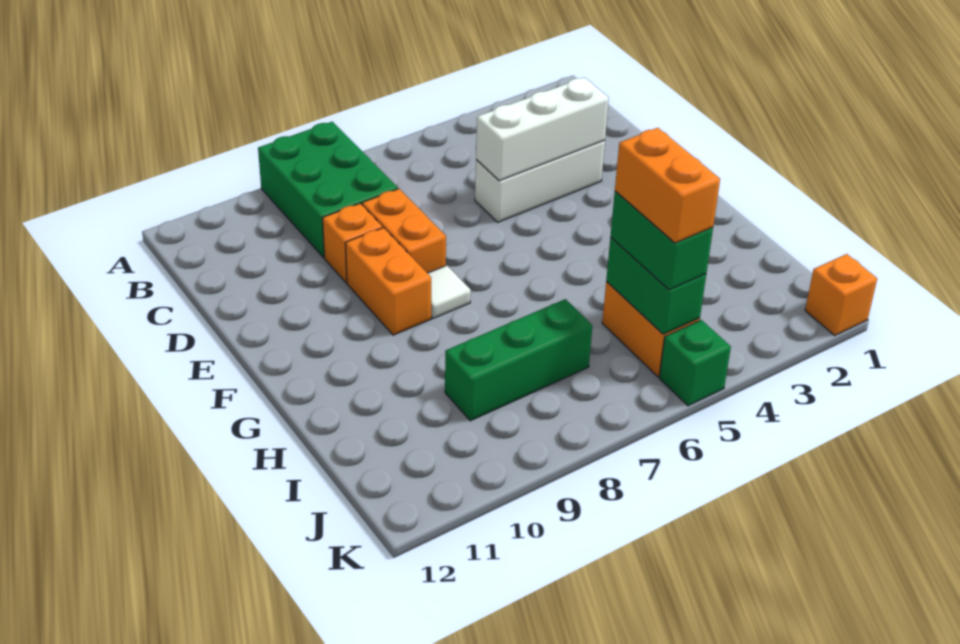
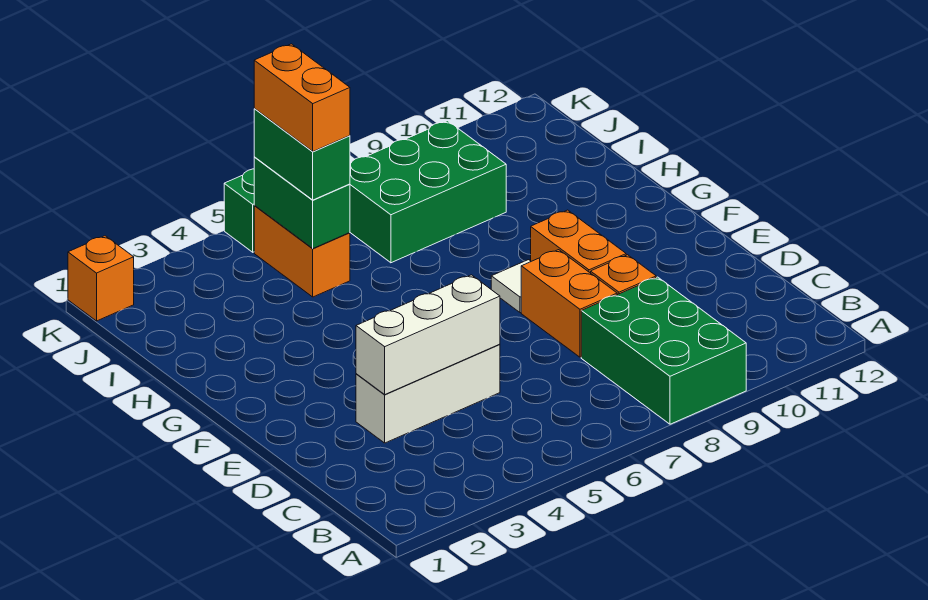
green brick I7:I9 level 1 -> green brick I7:J9 level 1

